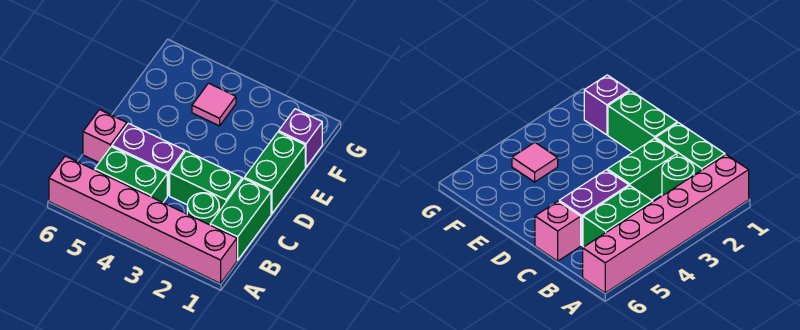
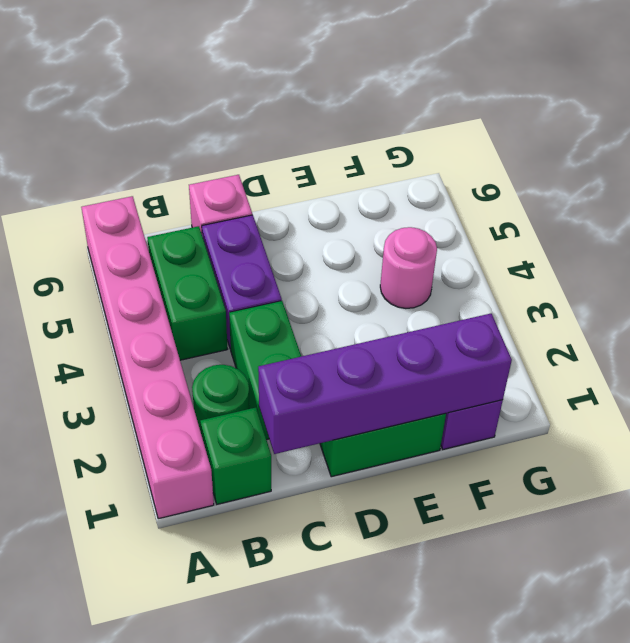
green brick B1:C1 level 1 -> green brick B1 level 1
none -> purple brick C1:F1 level 2
pink tile F4 level 1 -> pink round brick F4 level 1

